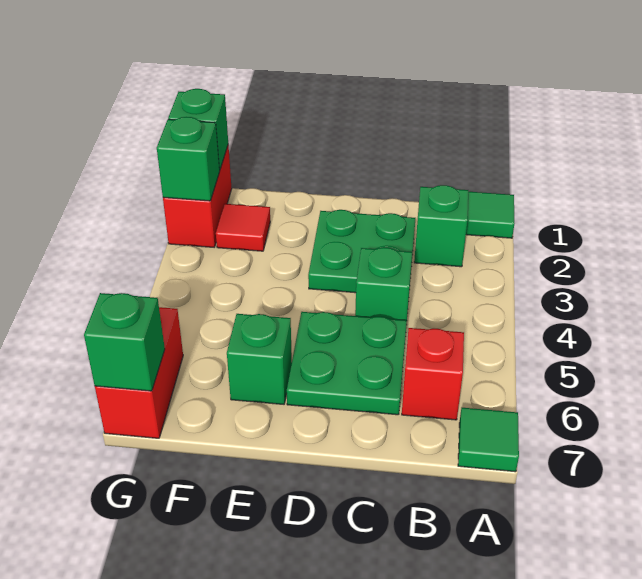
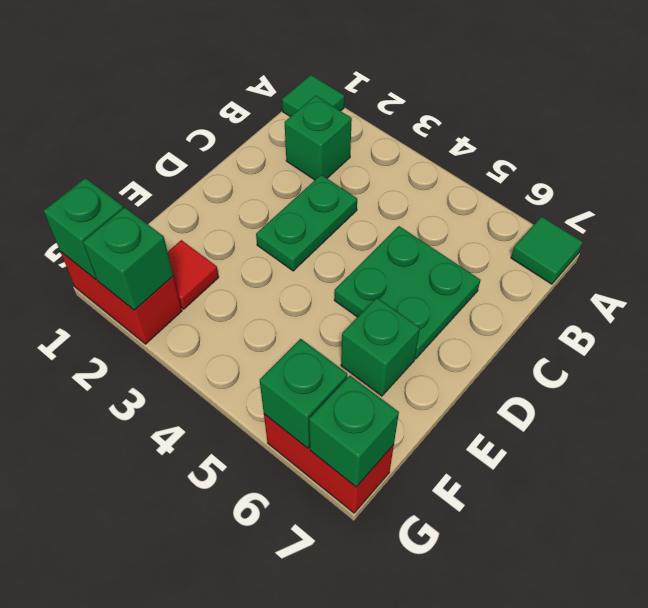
red brick B6 level 1 -> none
green plate C2:D3 level 1 -> green plate C3:D3 level 1
green brick C4 level 1 -> green brick G6 level 2

